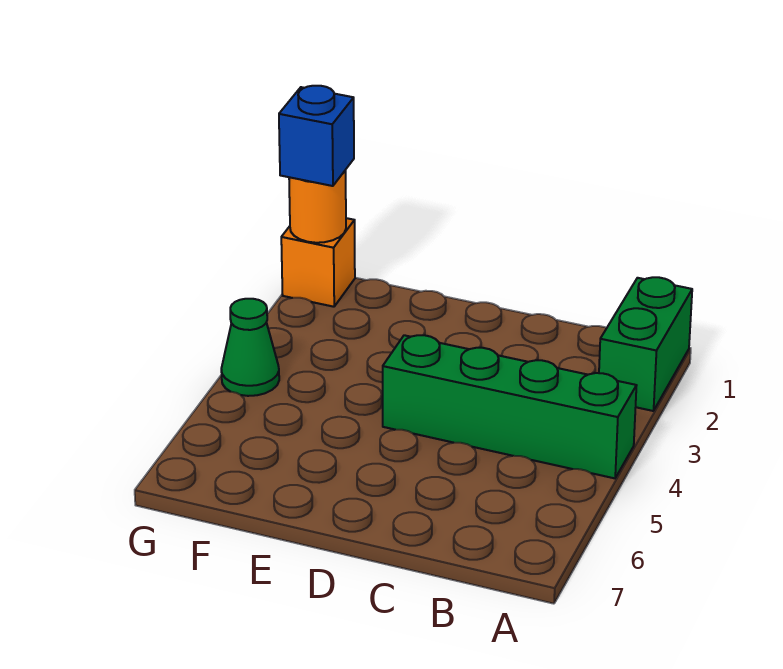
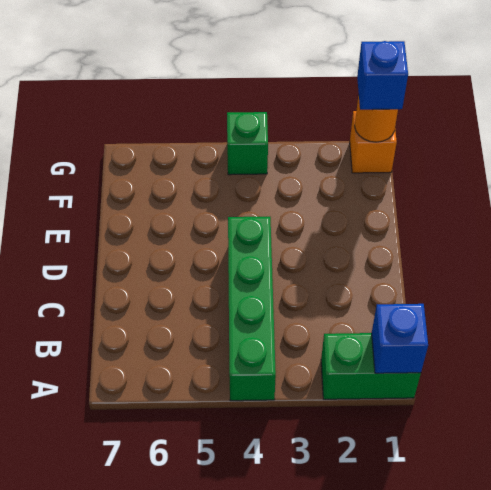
none -> blue brick A1 level 2
green cone G4 level 1 -> green brick G4 level 1

